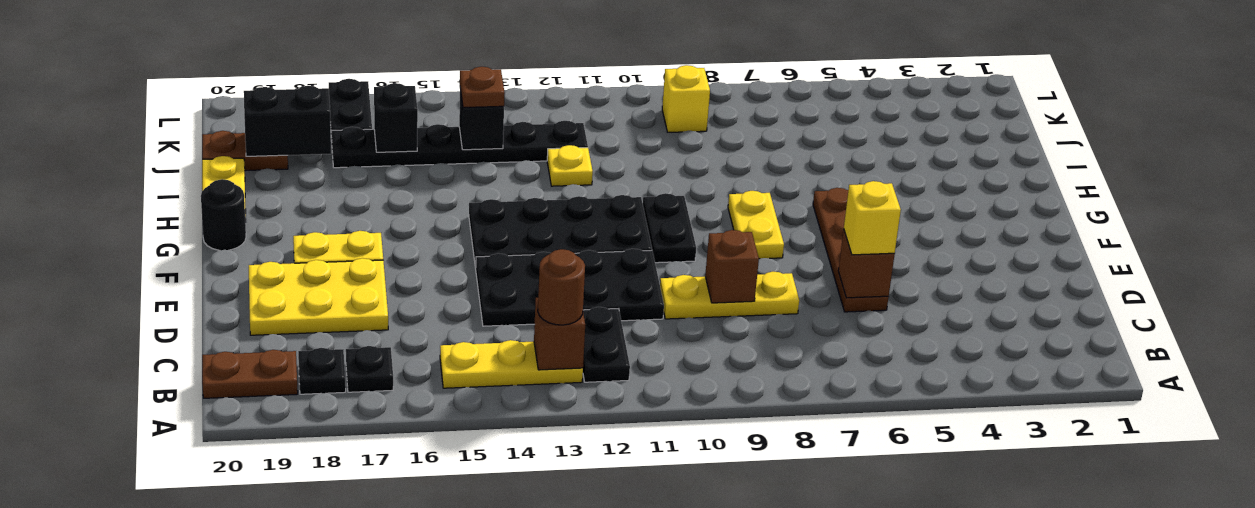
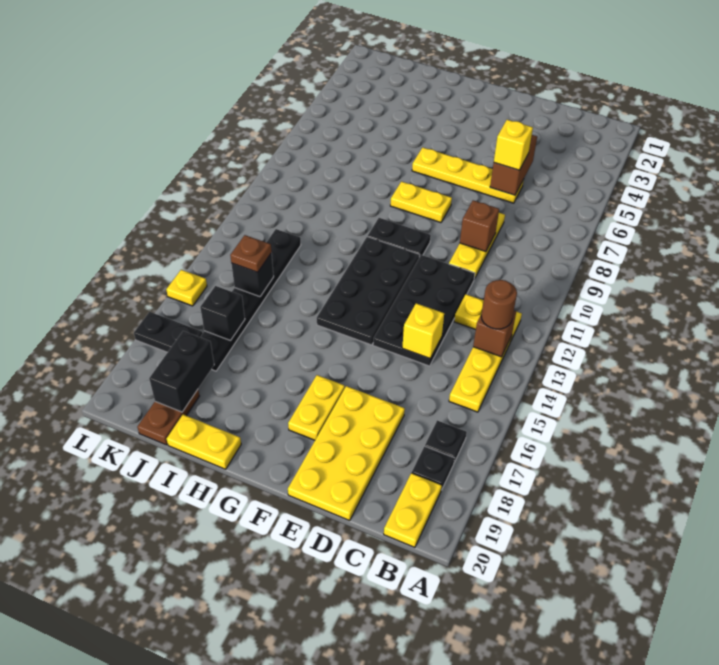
black plate B12:C12 level 1 -> yellow plate B12:C12 level 1
brown plate B19:B20 level 1 -> yellow plate B19:B20 level 1
brown plate D6:G6 level 1 -> yellow plate D6:G6 level 1
brown brick D6 level 2 -> brown brick D5:D6 level 2
yellow plate D17:E19 level 1 -> yellow plate D17:E20 level 1
black round brick G20 level 1 -> none
yellow plate I12 level 1 -> yellow plate L15 level 1
yellow brick K9 level 1 -> yellow brick D14 level 2

